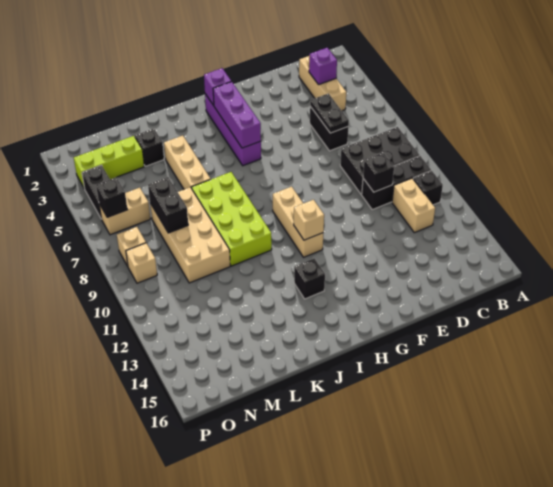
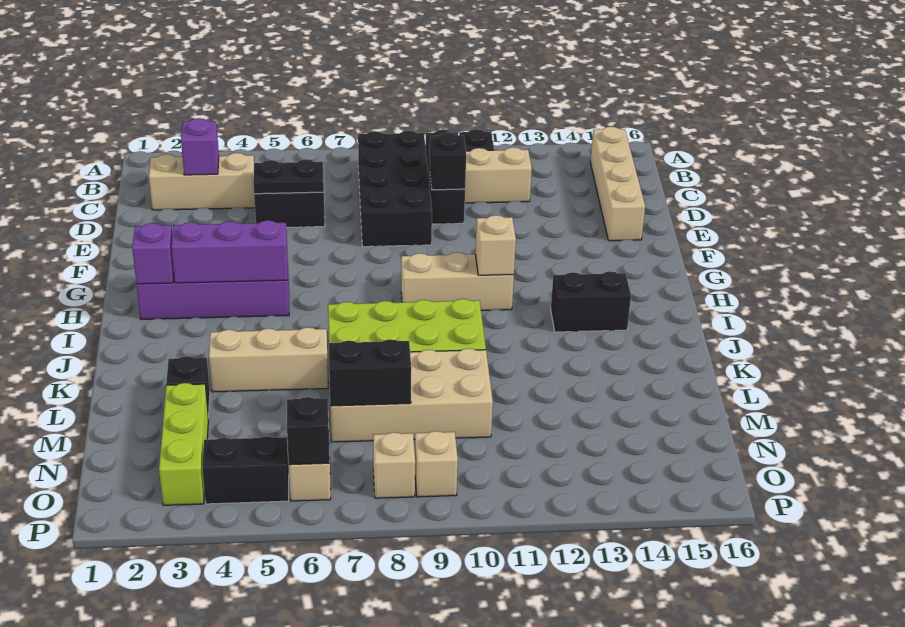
black brick B8:D9 level 1 -> black brick B8:E9 level 1
none -> tan brick B15:E15 level 1
black brick I13 level 1 -> black brick I13:I14 level 1

